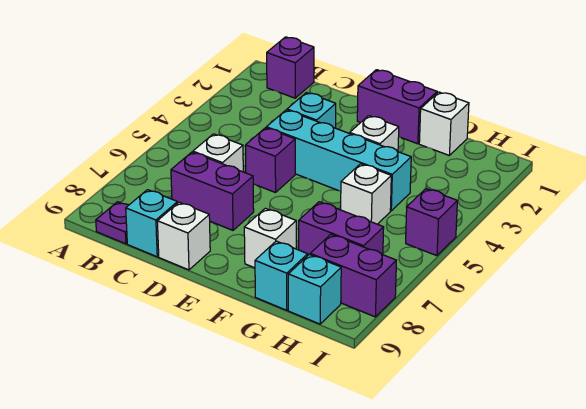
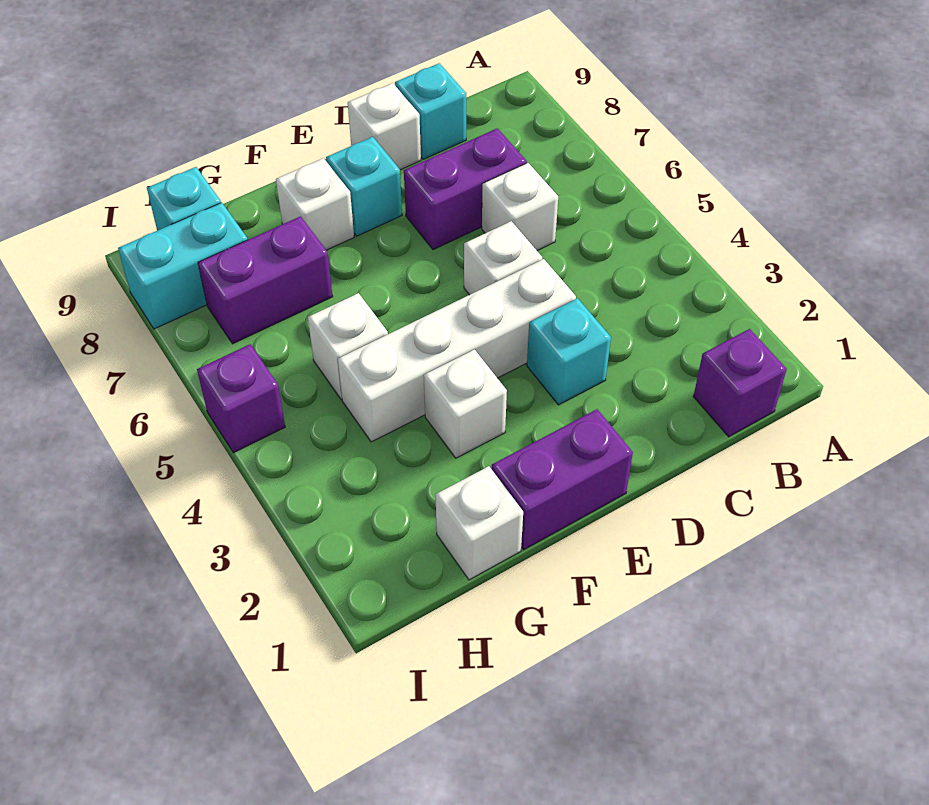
purple plate B9 level 1 -> none
cyan brick D4:G4 level 1 -> white brick D4:G4 level 1
purple brick D5 level 1 -> white brick D5 level 1
cyan brick G9 level 1 -> cyan brick E8 level 1
purple brick H8:I8 level 1 -> cyan brick H8:I8 level 1

